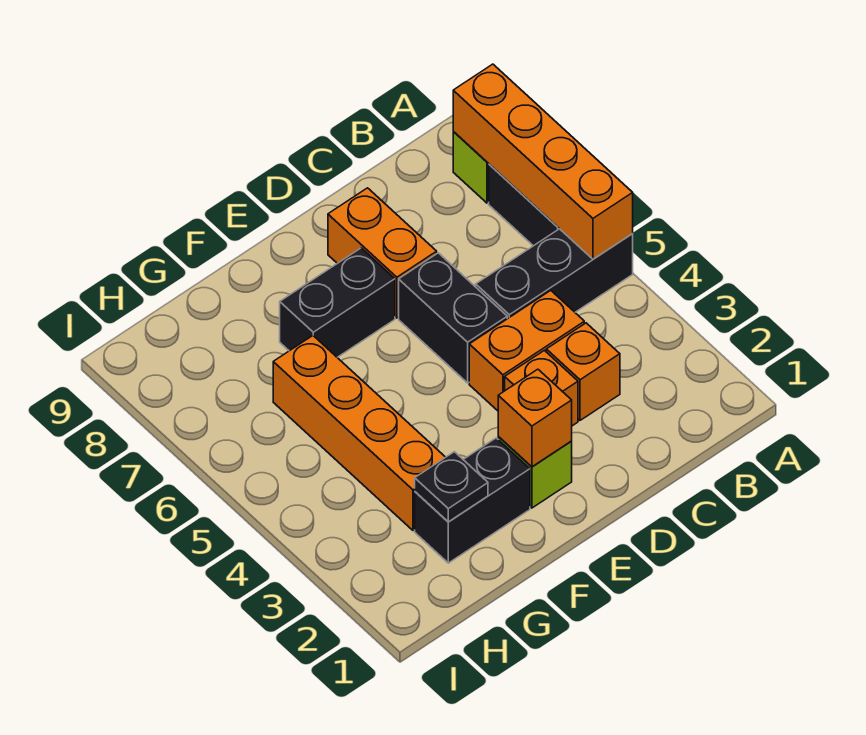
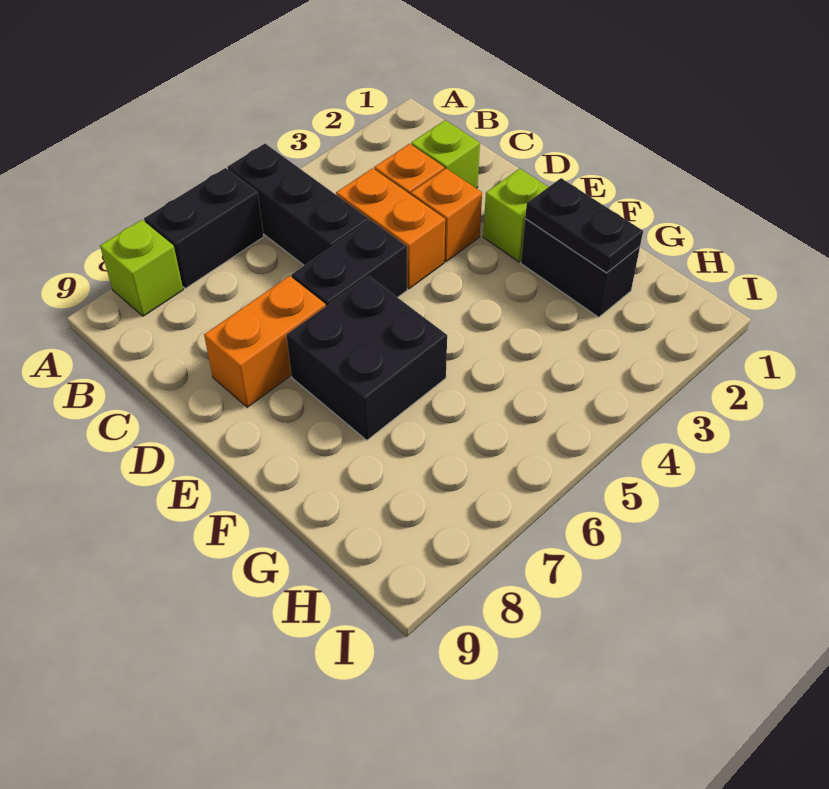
orange brick A5:A8 level 2 -> none
none -> lime brick C2 level 1
orange brick E2 level 2 -> none
black brick E7:F7 level 1 -> black brick E6:F7 level 1
black plate G2 level 2 -> black plate F2:G2 level 2
orange brick G3:G6 level 1 -> none

